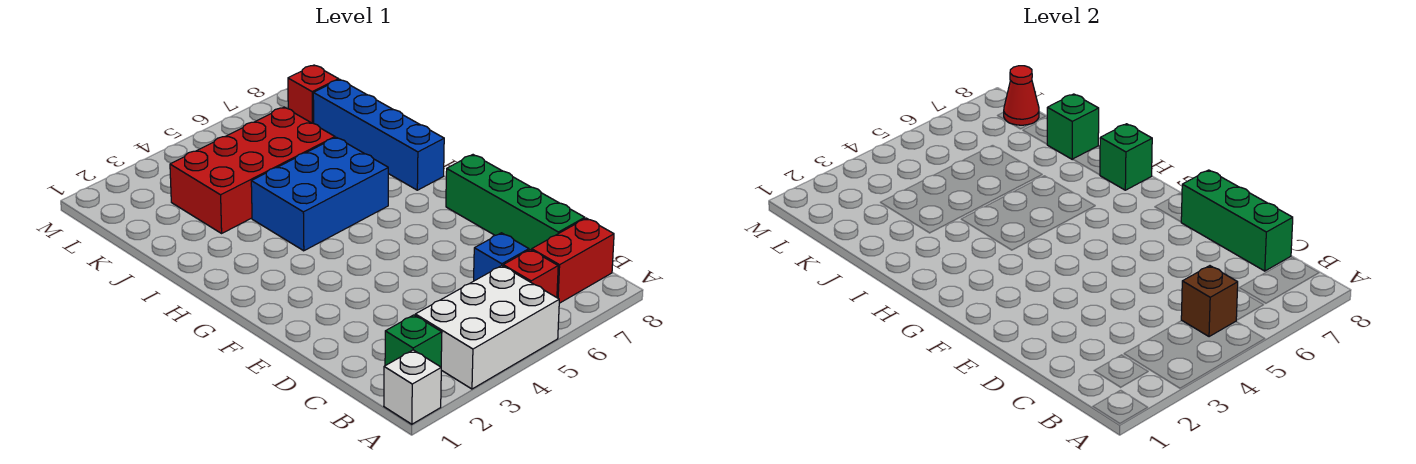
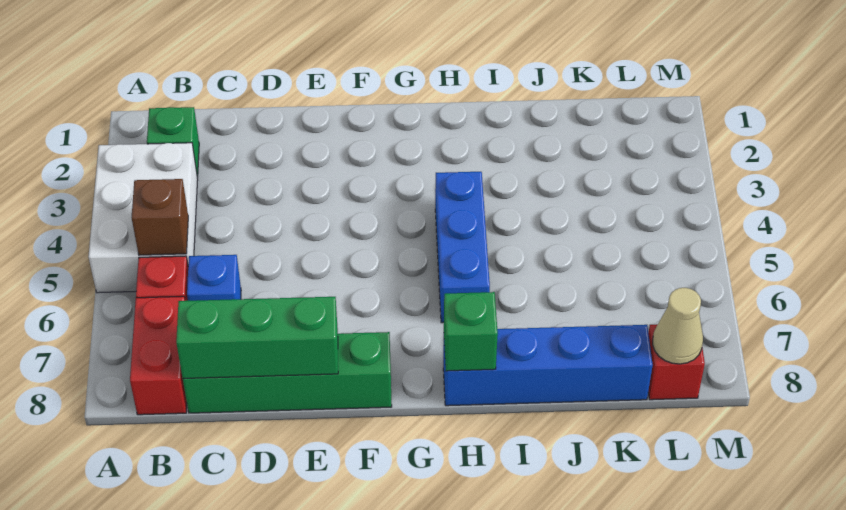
white brick A1 level 1 -> none
blue brick H4:I6 level 1 -> blue brick H4:H6 level 1
red brick J3:K6 level 1 -> none
green brick J8 level 2 -> none
red cone L8 level 2 -> tan cone L8 level 2

